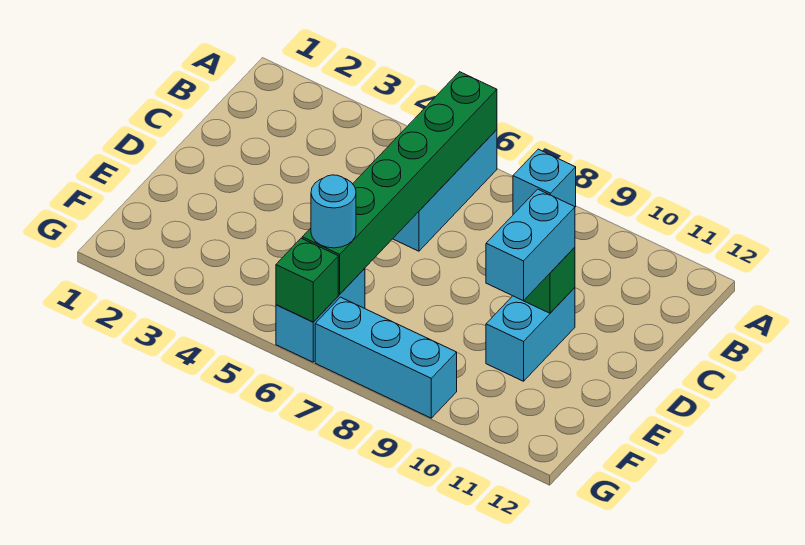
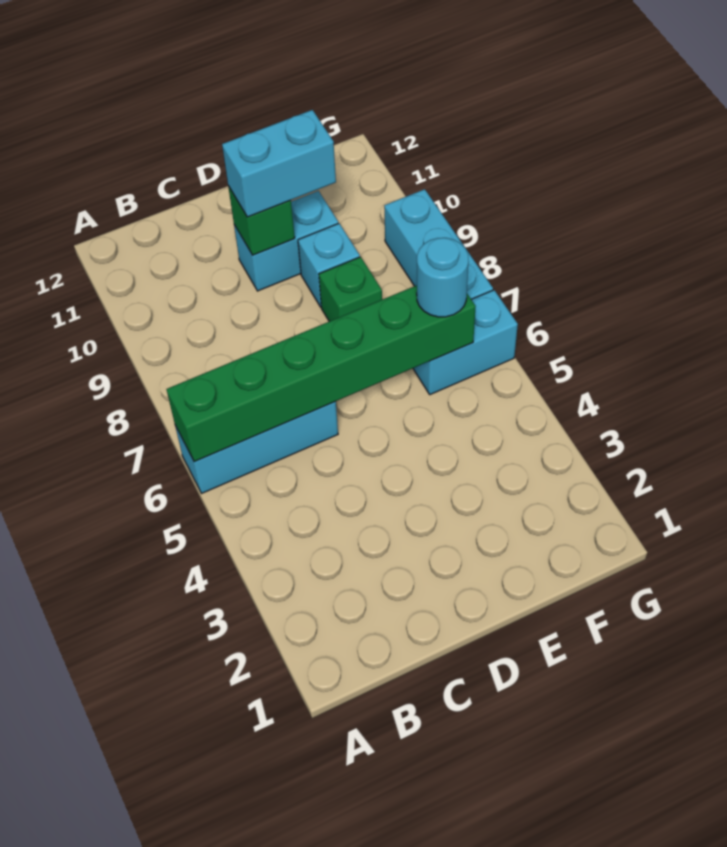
cyan brick A8 level 1 -> cyan brick E9 level 1
green brick G6 level 2 -> green brick E8 level 1

